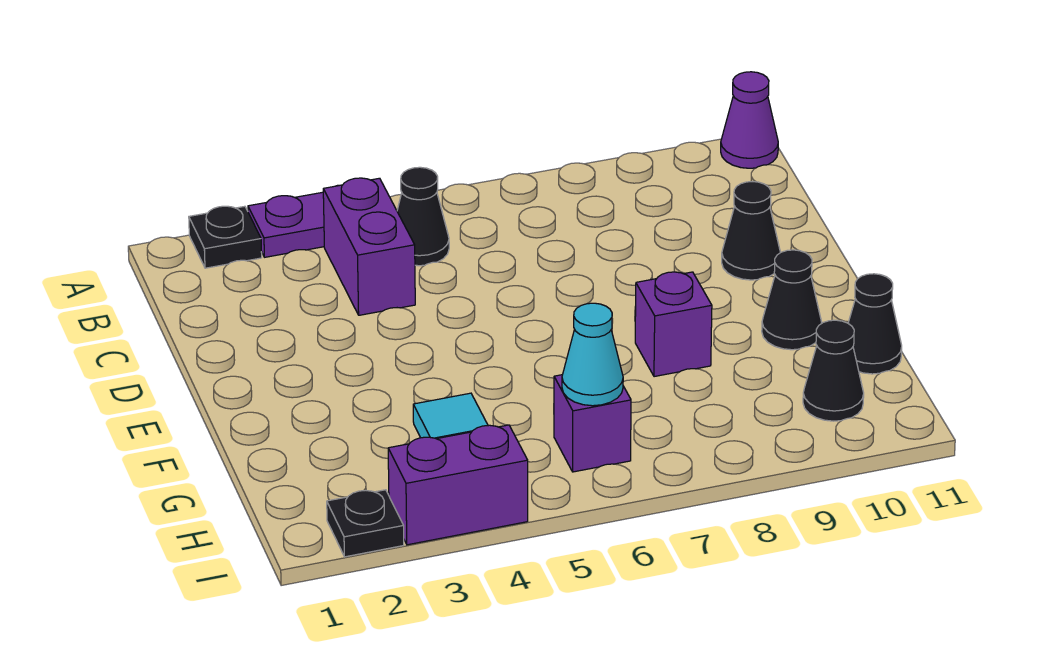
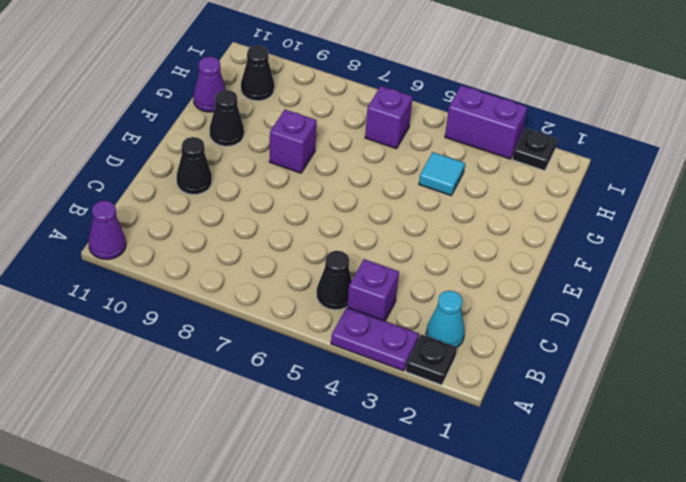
purple brick B4:C4 level 1 -> purple brick B4 level 1
black cone G11 level 1 -> purple cone G11 level 1
cyan cone H6 level 2 -> cyan cone B2 level 1

